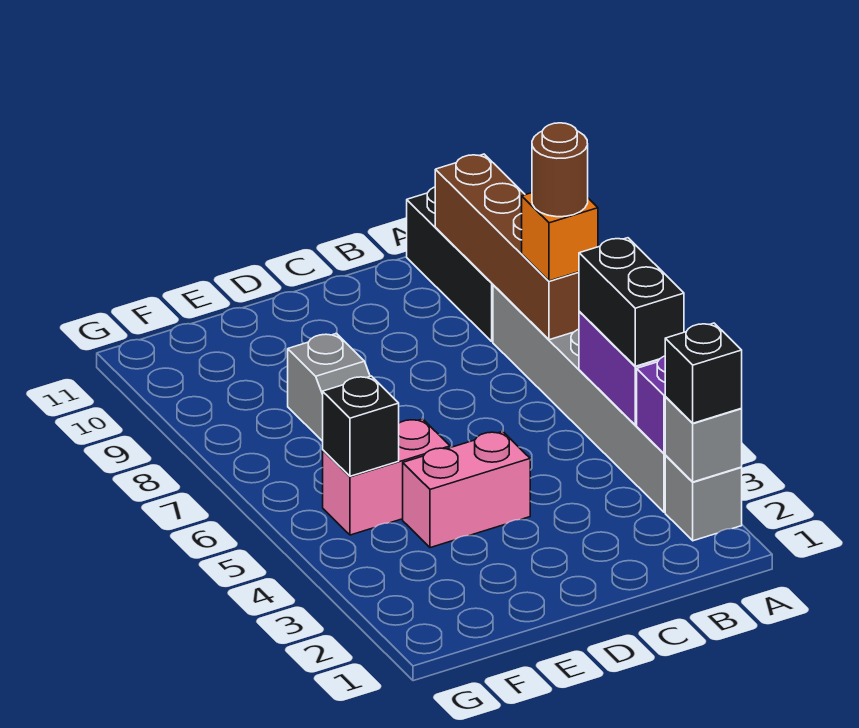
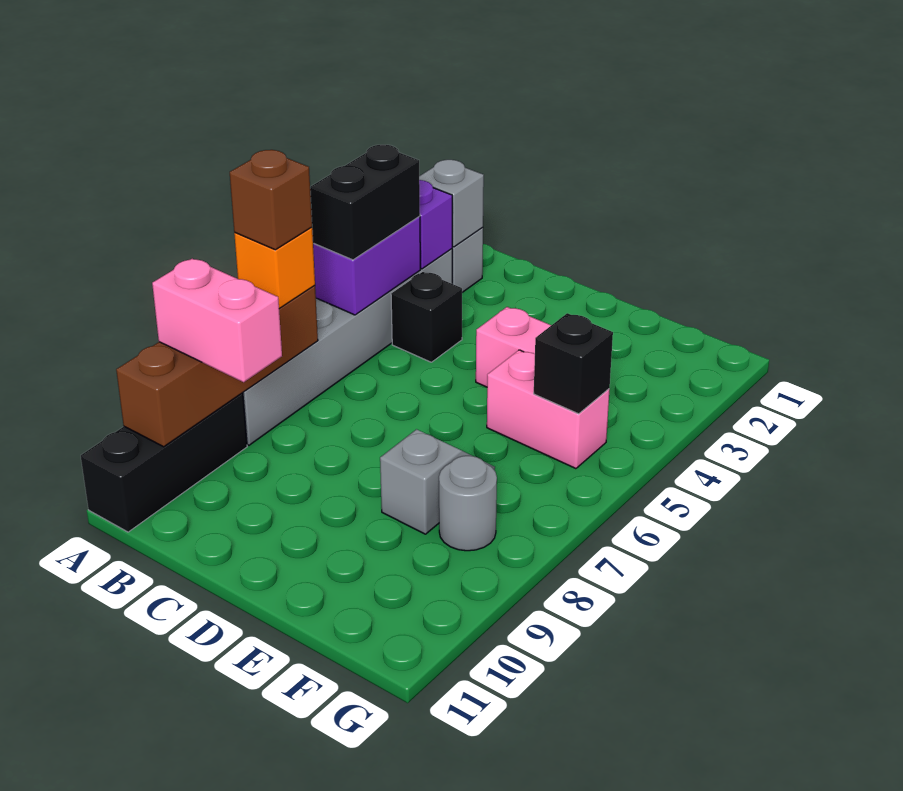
black brick A2 level 3 -> black brick B4 level 1
brown round brick A7 level 4 -> brown brick A7 level 4
none -> pink brick A9:B9 level 3
none -> grey round brick F8 level 1

